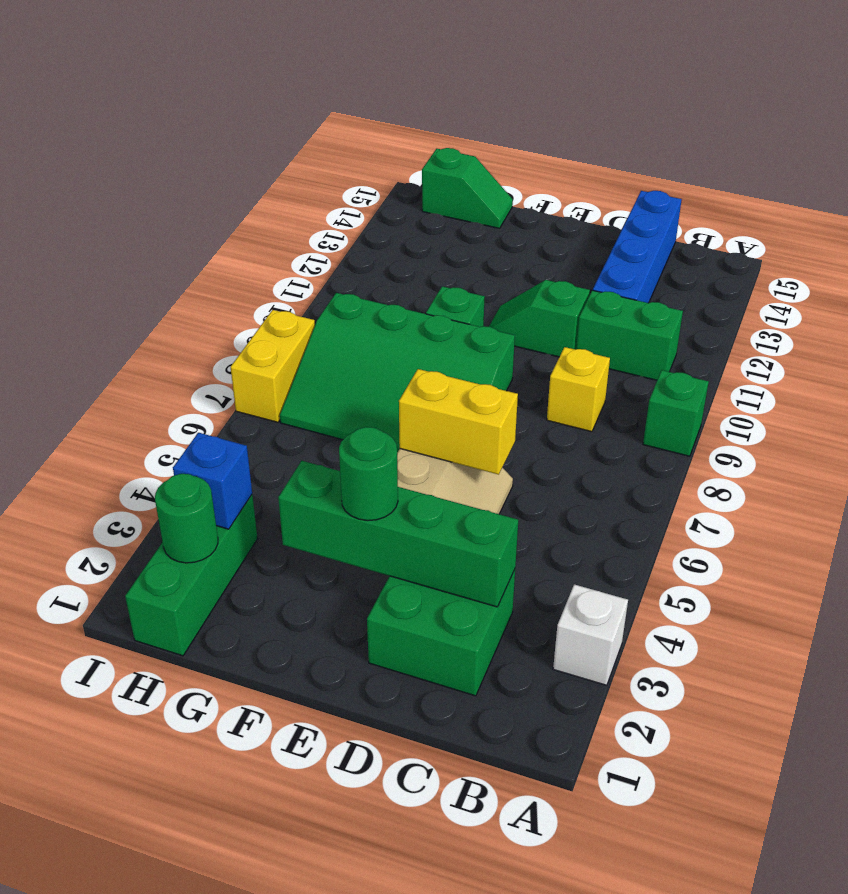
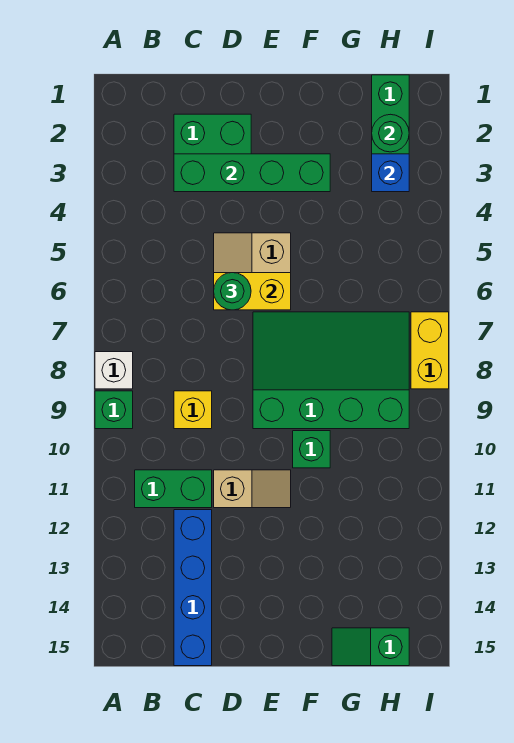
white brick A3 level 1 -> white brick A8 level 1
green slope D11:E11 level 1 top D -> tan slope D11:E11 level 1 top D
green round brick E3 level 3 -> green round brick D6 level 3

